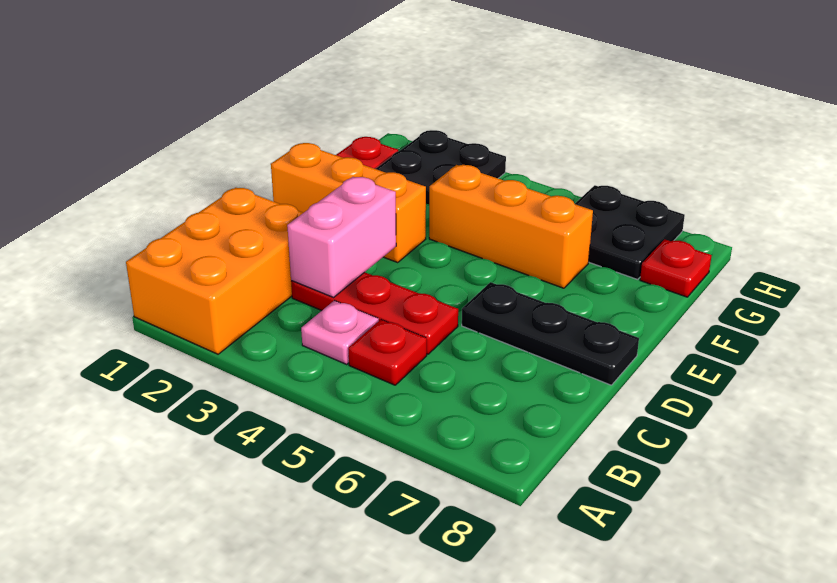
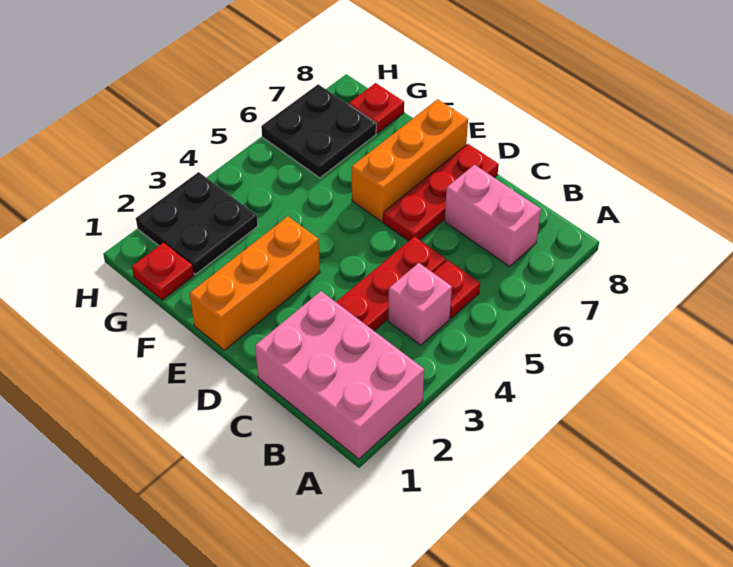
orange brick A1:C2 level 1 -> pink brick A1:C2 level 1
pink plate B4 level 1 -> pink brick B4 level 1
pink brick C3:D3 level 2 -> pink brick B7:C7 level 1
black plate D6:D8 level 1 -> red plate D6:D8 level 1
orange brick F4:F6 level 1 -> orange brick E6:E8 level 1

